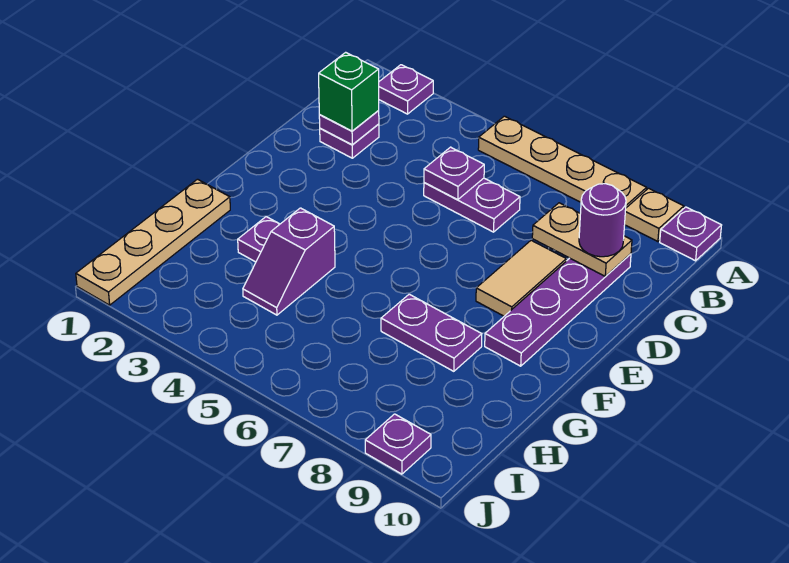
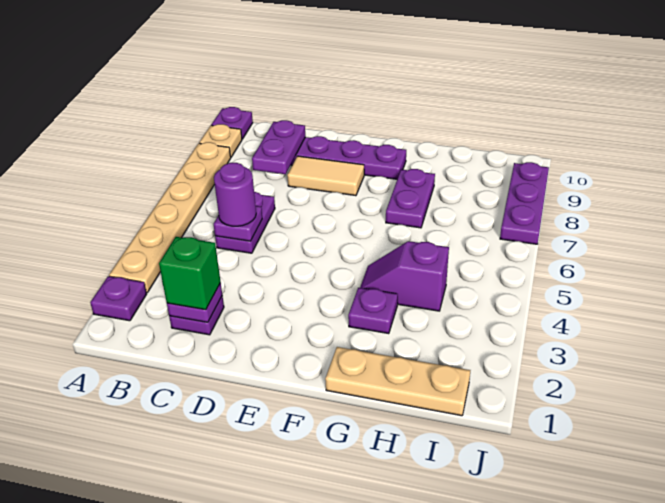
tan plate A5:A8 level 1 -> tan plate A3:A8 level 1
tan plate C8:C9 level 2 -> purple plate C8:C9 level 2
purple round brick C9 level 3 -> purple round brick C5 level 3
tan plate G1:J1 level 1 -> tan plate G1:I1 level 1
purple slope G4:H4 level 1 top G -> purple slope G4:H4 level 1 top H
purple plate J9 level 1 -> purple plate J7:J9 level 1

